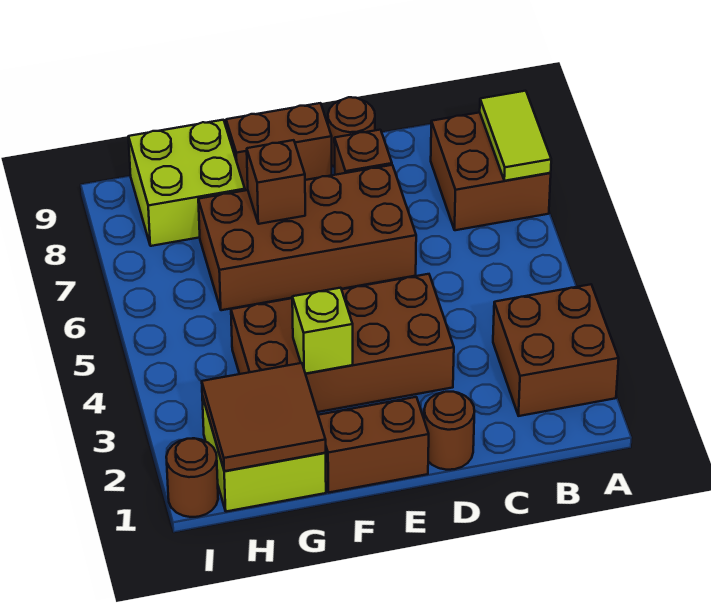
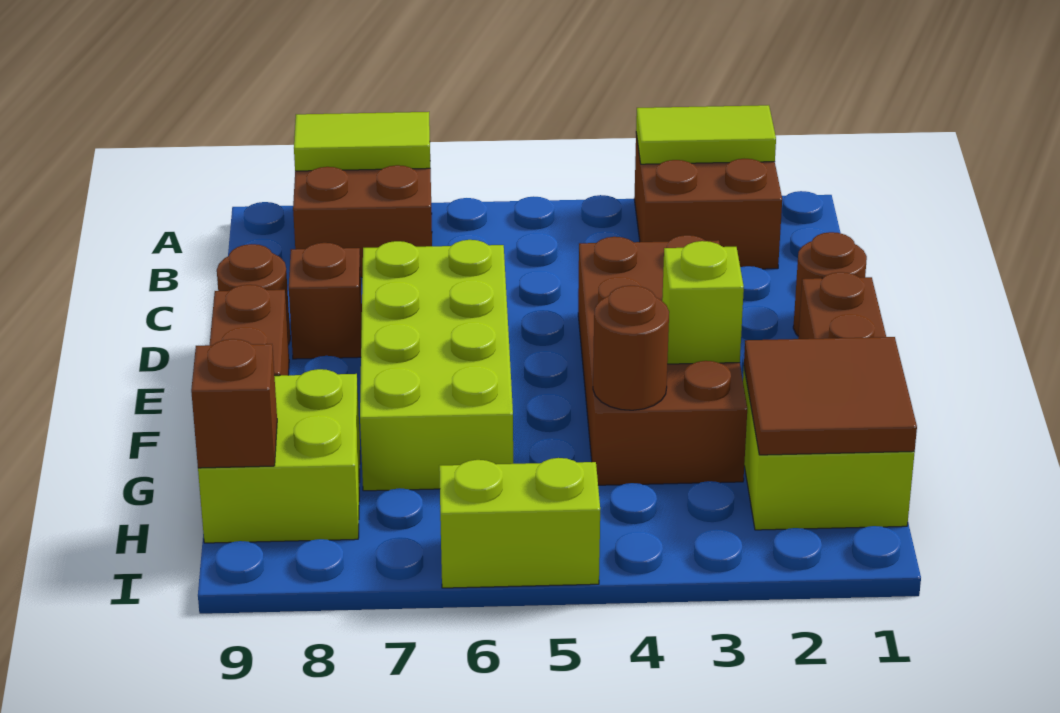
none -> lime tile A2:A3 level 2
brown brick D6:G7 level 1 -> lime brick D6:G7 level 1
brown brick F7 level 2 -> brown brick H9 level 2
brown round brick I1 level 1 -> brown round brick G4 level 2
none -> lime brick I5:I6 level 1

